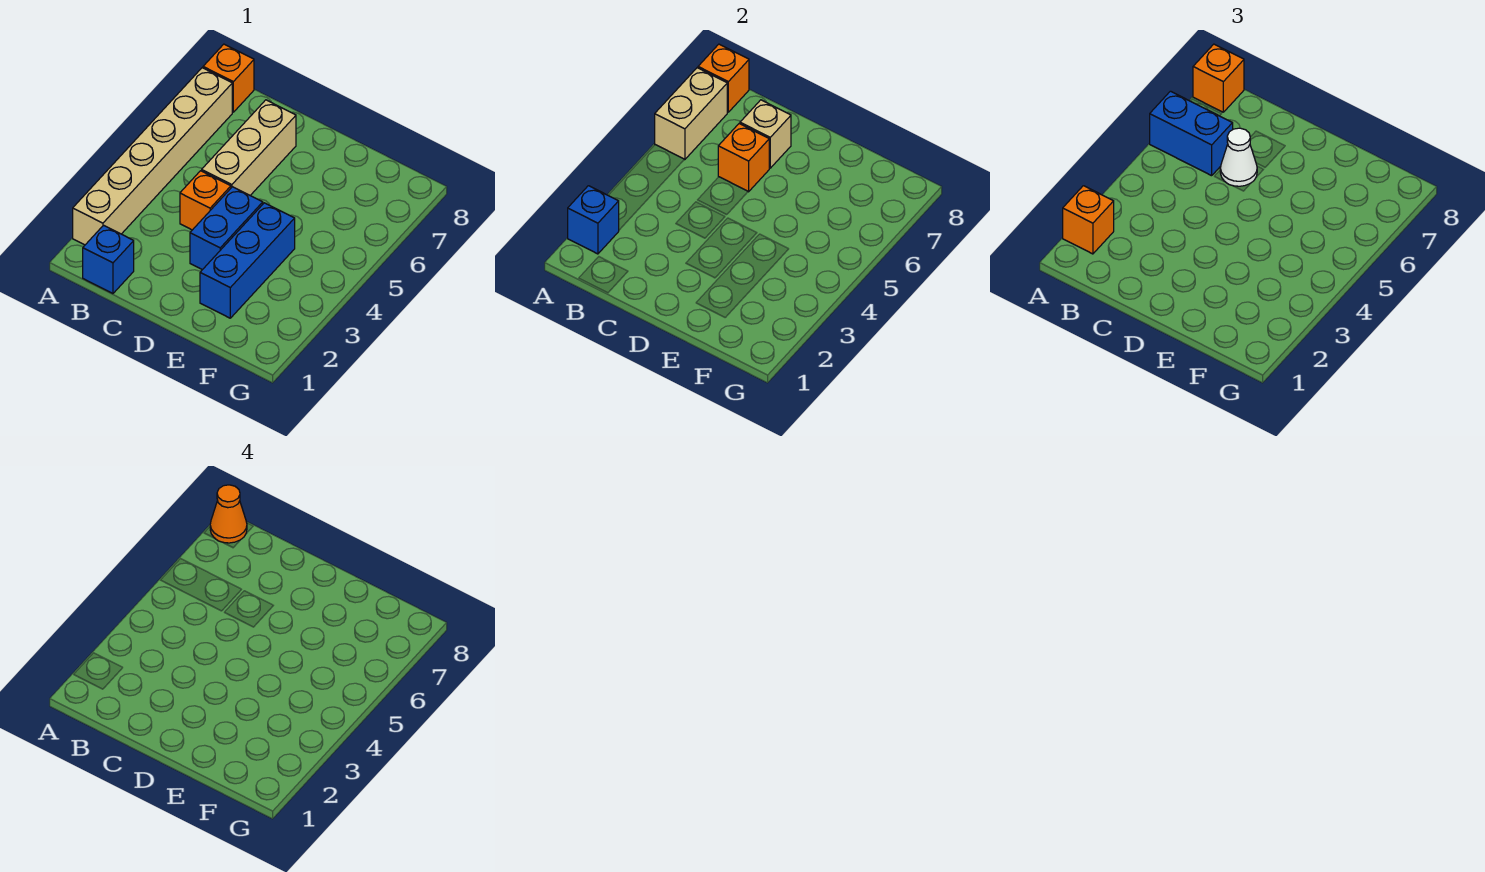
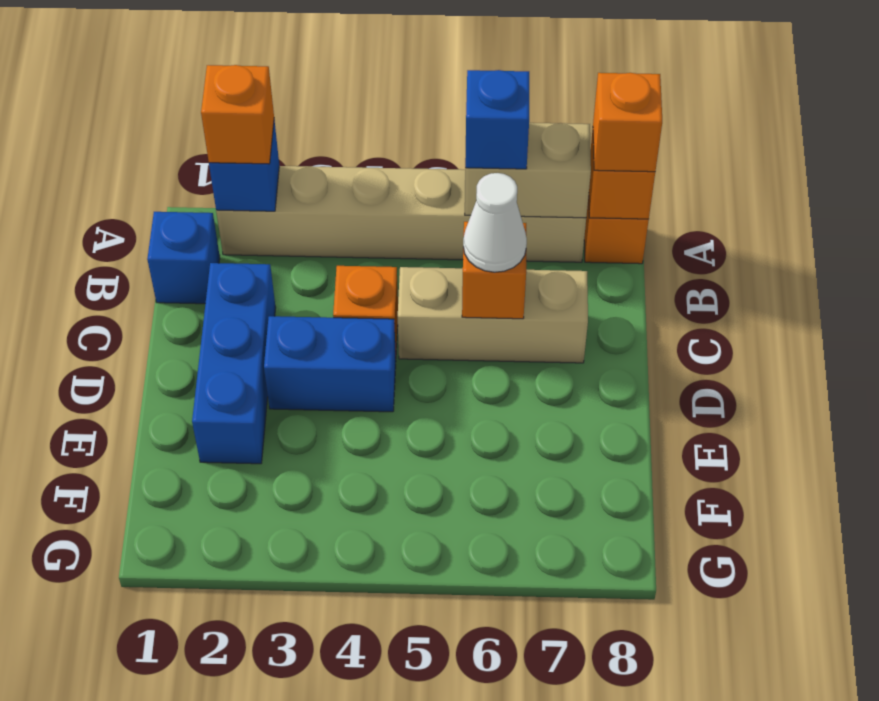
blue brick A6:B6 level 3 -> blue brick A6 level 3
orange cone A8 level 4 -> none
tan brick C7 level 2 -> none
blue brick E2:E4 level 1 -> blue brick C2:E2 level 1

